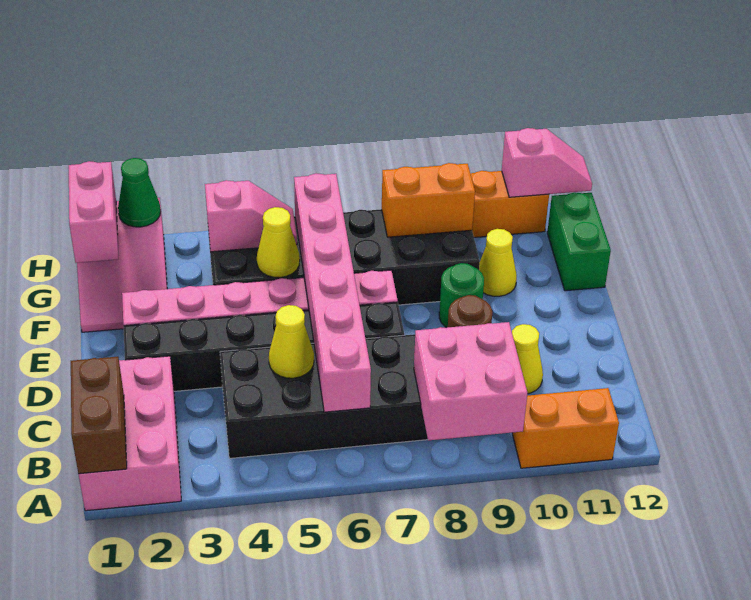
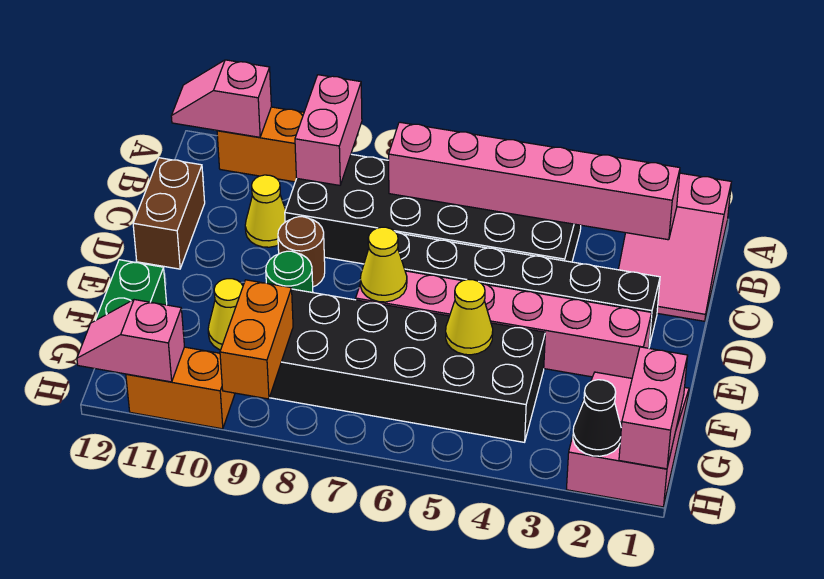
pink brick A1:C2 level 1 -> pink slope A1:C2 level 1 top A
brown brick A1:B1 level 2 -> brown brick C12:D12 level 1
pink brick A8:B9 level 2 -> pink brick A9:B9 level 2
pink brick B6:G6 level 2 -> pink brick B2:B7 level 2
yellow cone C5 level 2 -> yellow cone E7 level 2
pink slope G4:G5 level 2 top 4 -> pink slope A11:A12 level 2 top 11
orange brick G8:G9 level 2 -> orange brick G9:H9 level 2
green cone H2 level 2 -> black cone H2 level 2

